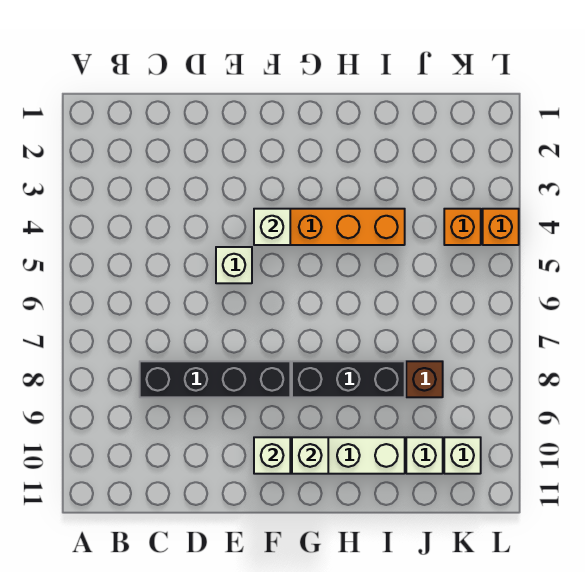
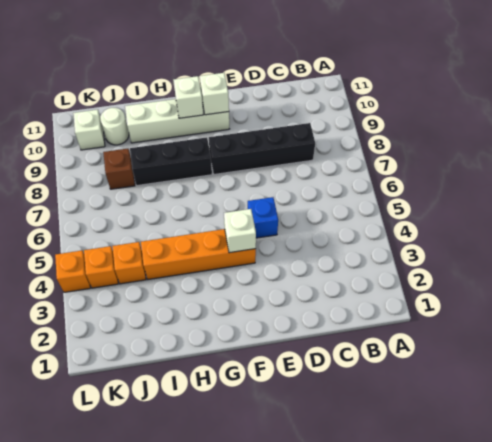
white brick E5 level 1 -> blue brick E5 level 1
none -> orange brick J4 level 1
white brick J10 level 1 -> white round brick J10 level 1

